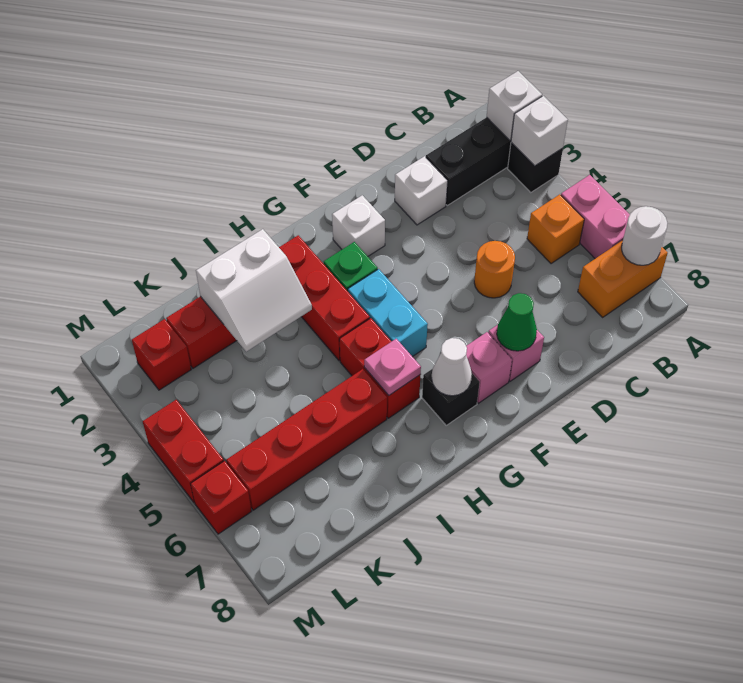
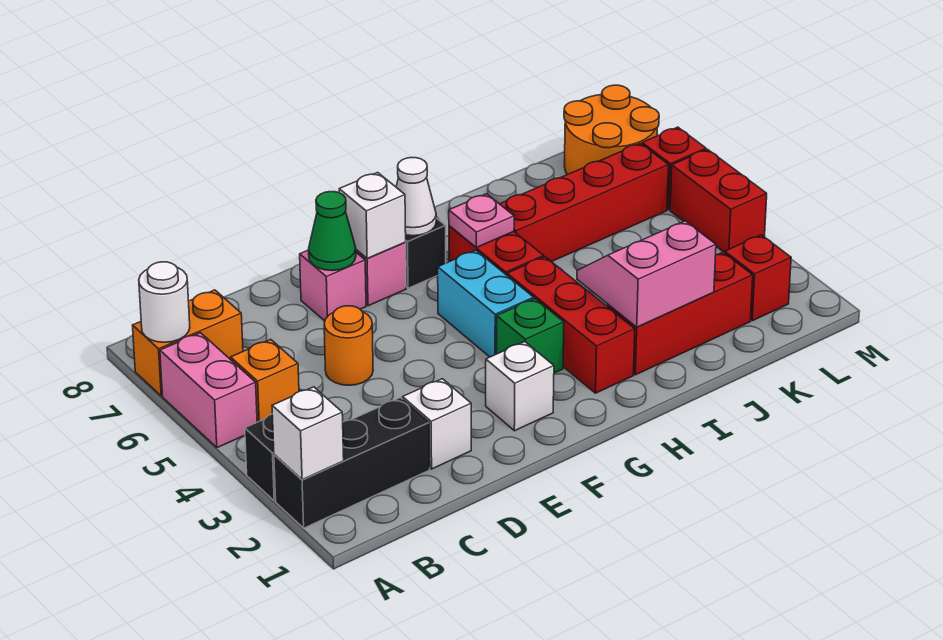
white brick A3 level 2 -> white brick F7 level 2
white slope I2:J3 level 2 top 2 -> pink slope I2:J3 level 2 top 2
none -> orange round brick L7:M8 level 1

